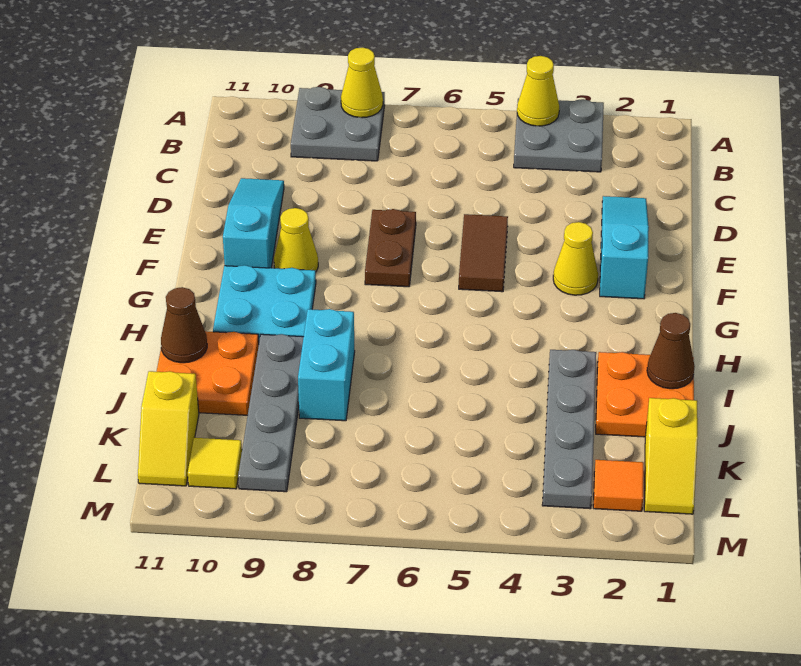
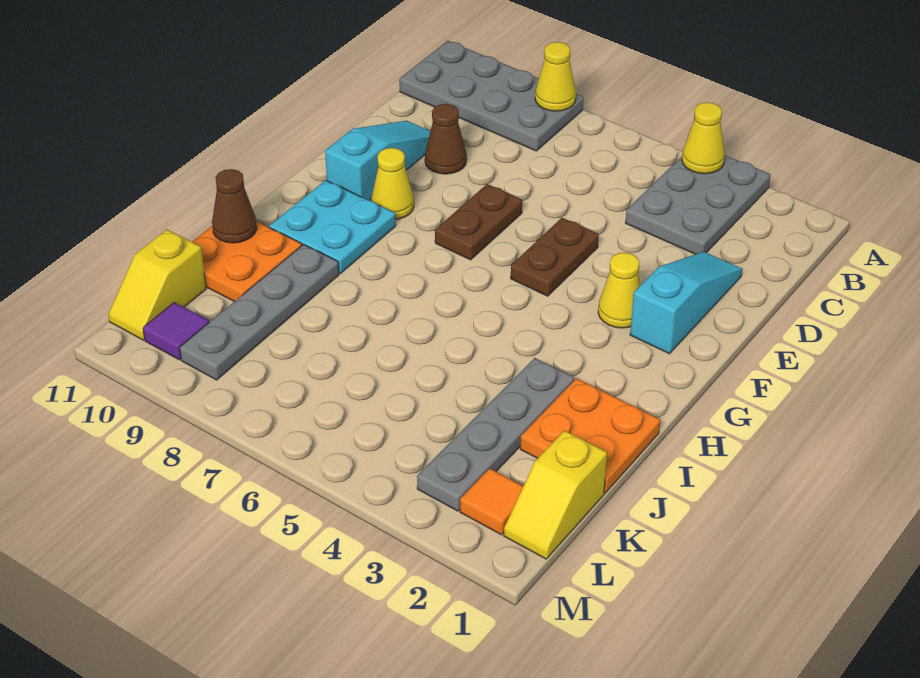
grey plate A3:B4 level 1 -> grey plate A3:C4 level 1
grey plate A8:B9 level 1 -> grey plate A8:B11 level 1
brown tile E5:F5 level 1 -> brown plate E5:F5 level 1
brown cone I1 level 2 -> brown cone D9 level 1
cyan brick I8:J8 level 1 -> none
yellow tile L10 level 1 -> purple tile L10 level 1

